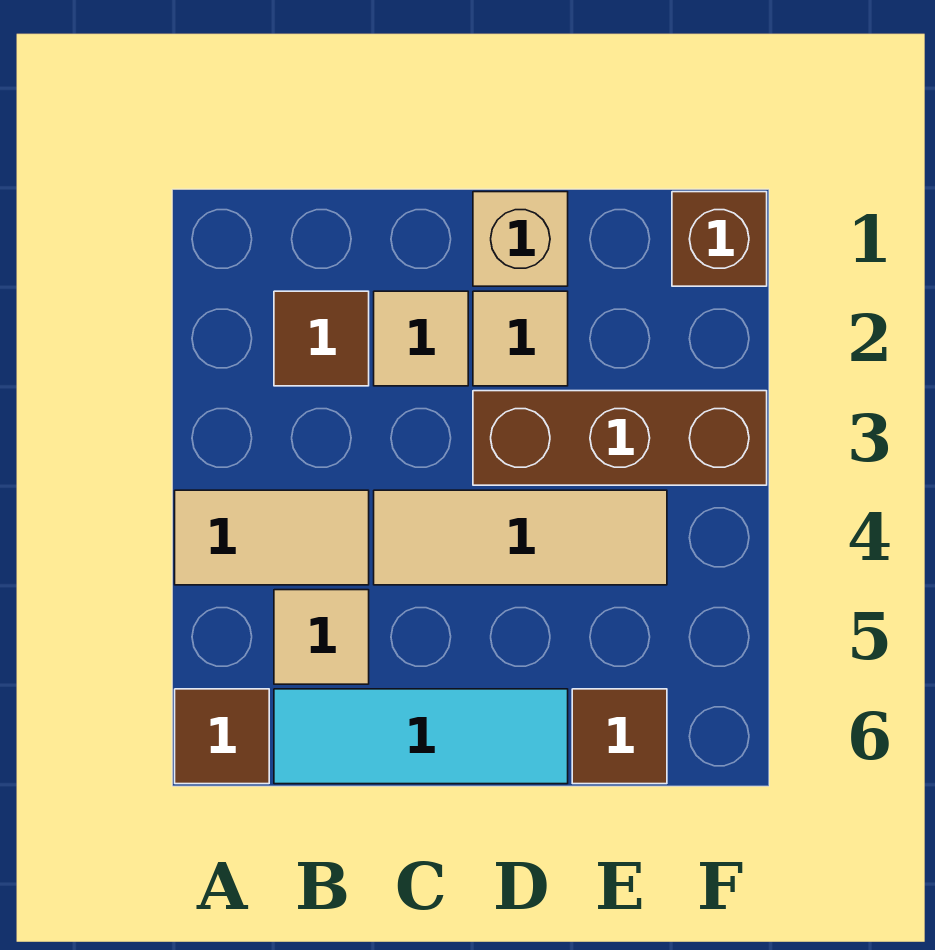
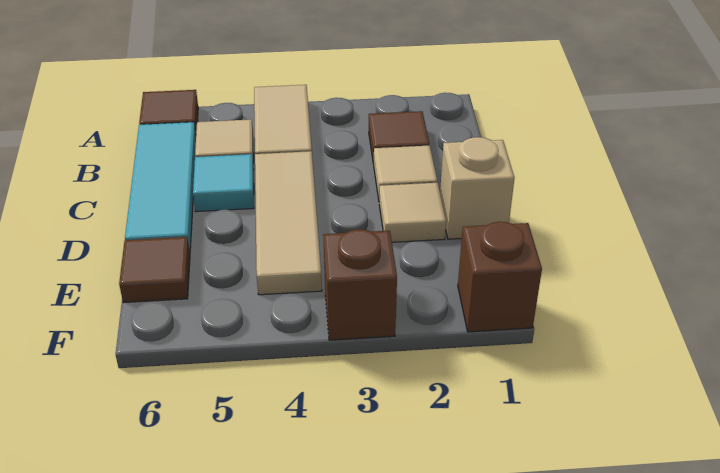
none -> cyan tile C5 level 1
brown brick D3:F3 level 1 -> brown brick F3 level 1

